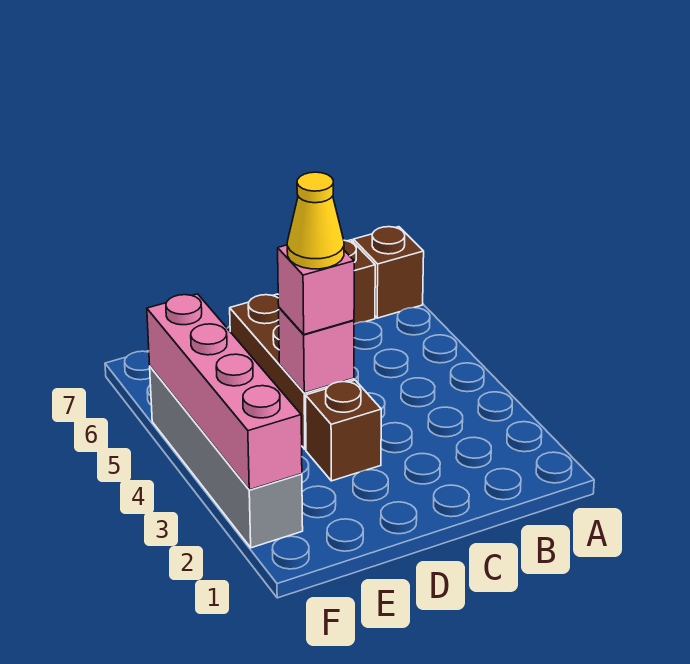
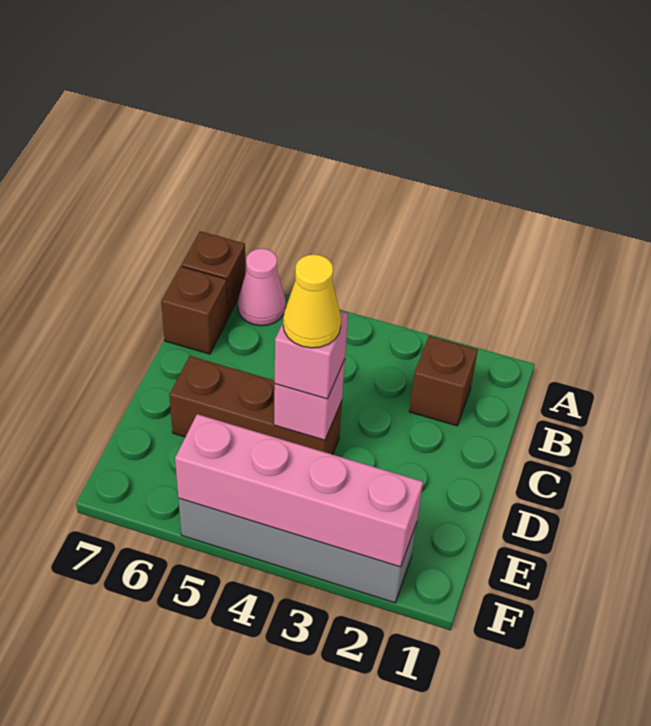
none -> pink cone A6 level 1
brown brick D3 level 1 -> brown brick B2 level 1

